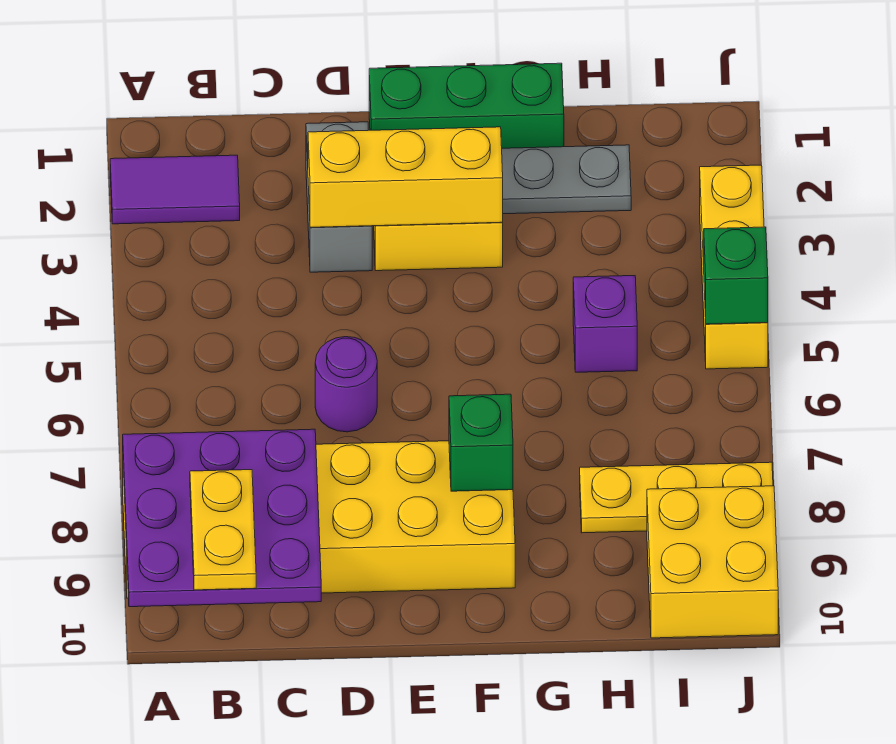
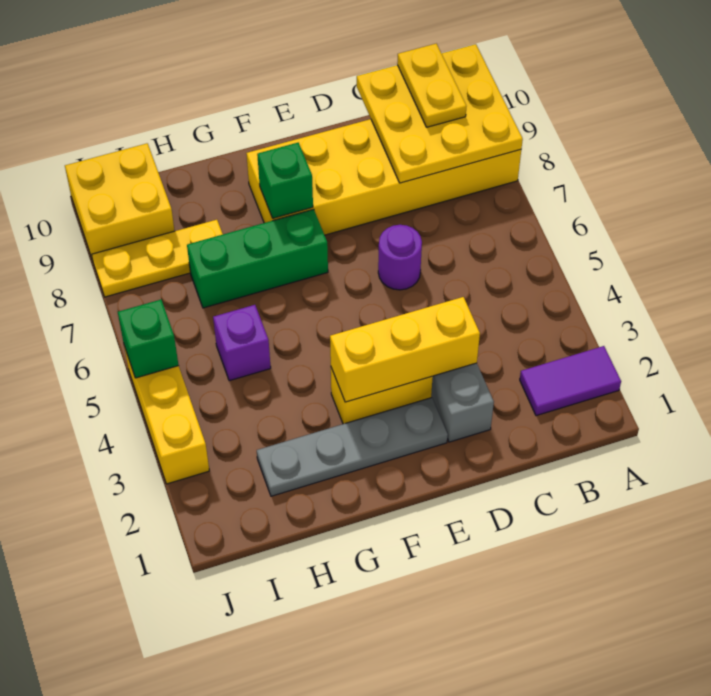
purple plate A8:C10 level 2 -> yellow plate A8:C10 level 2
green brick E1:G1 level 1 -> green brick F7:H7 level 1

